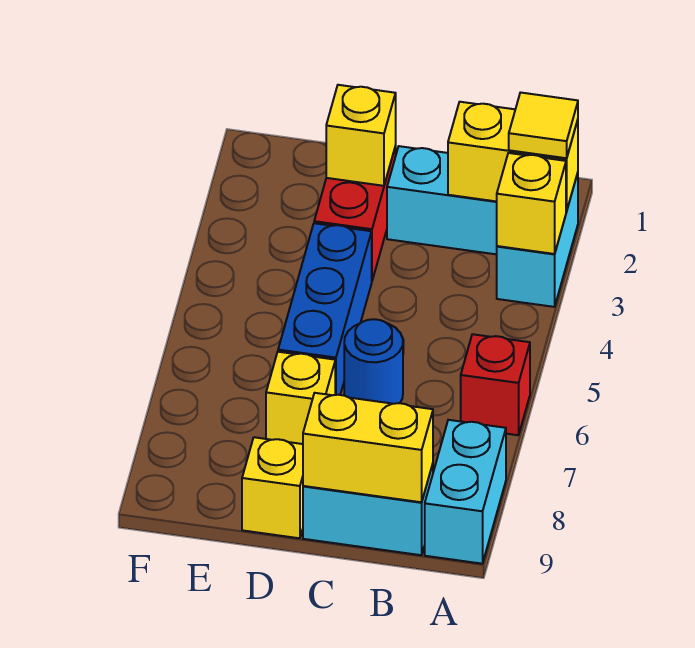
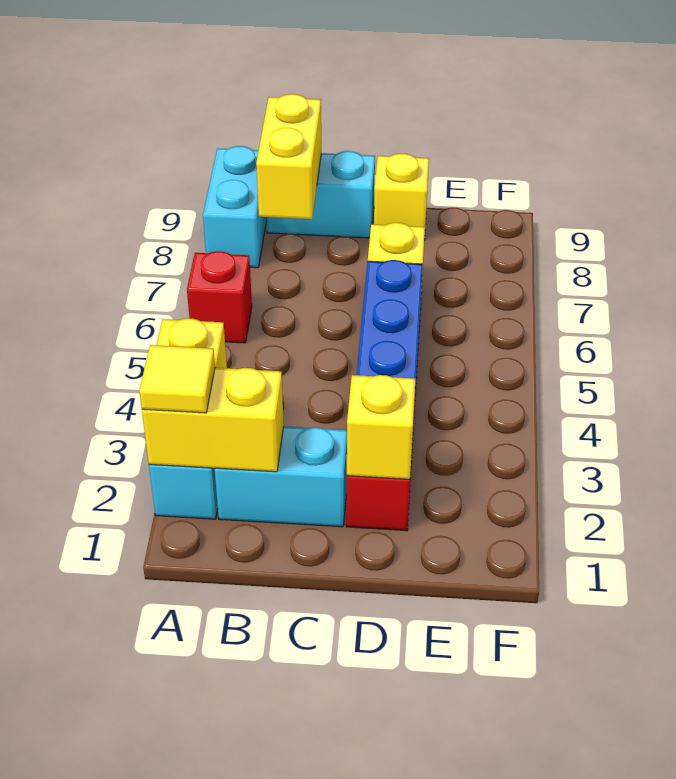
yellow brick B9:C9 level 2 -> yellow brick B8:B9 level 2
blue round brick C6 level 1 -> none

